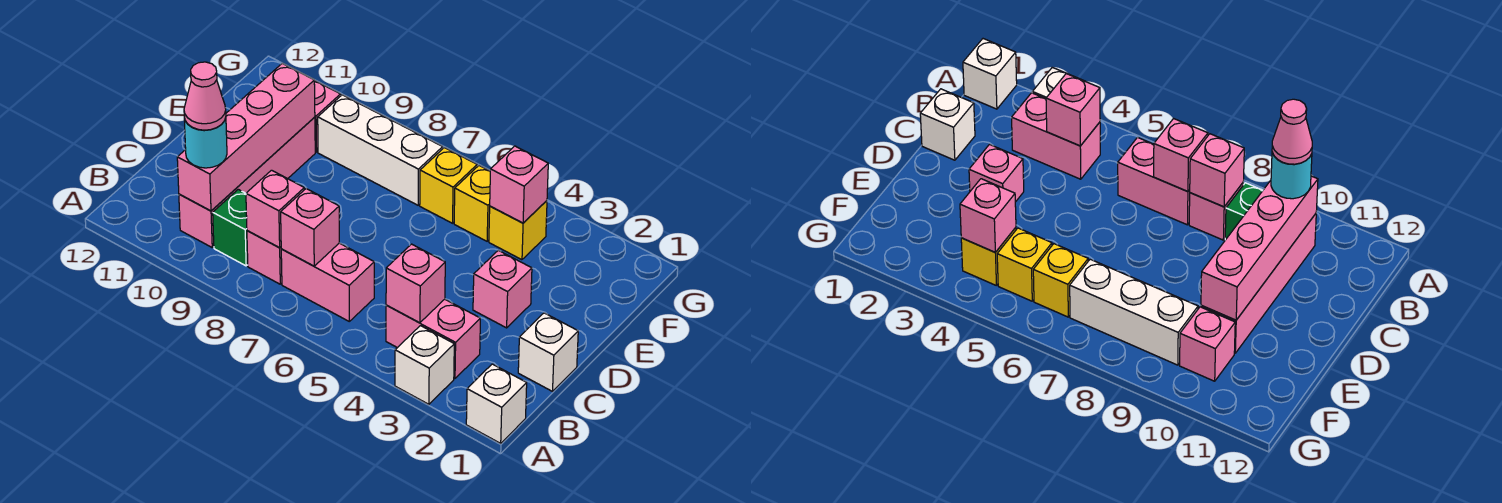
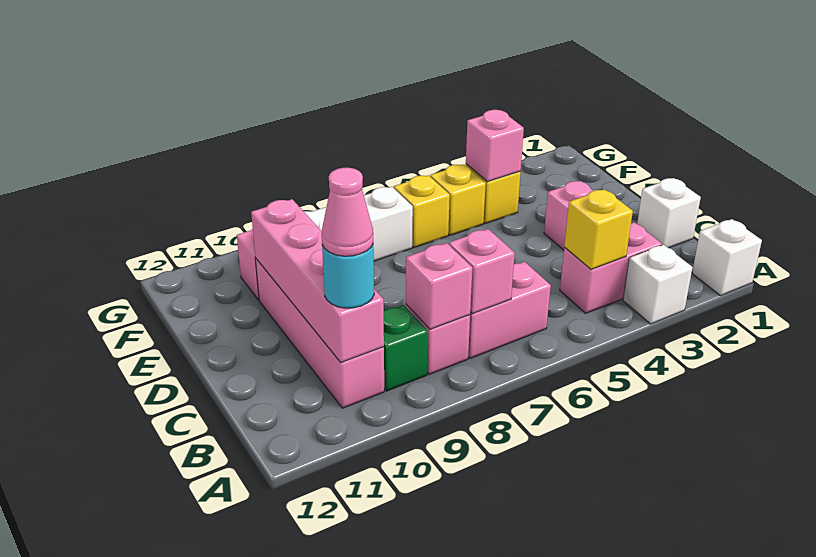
pink brick B4 level 2 -> yellow brick B4 level 2

